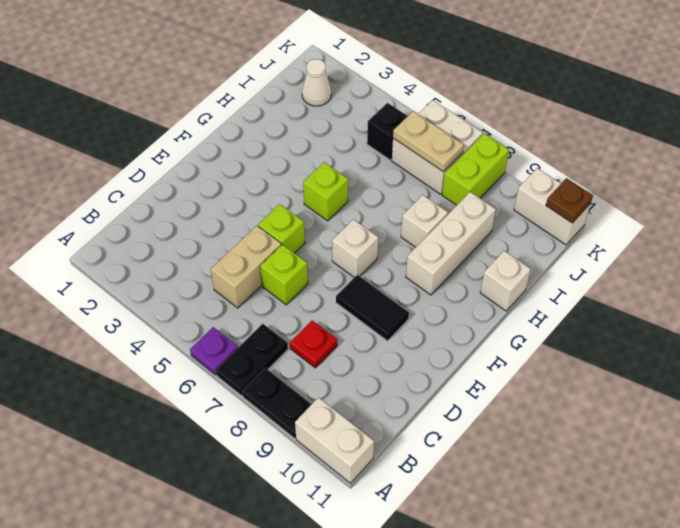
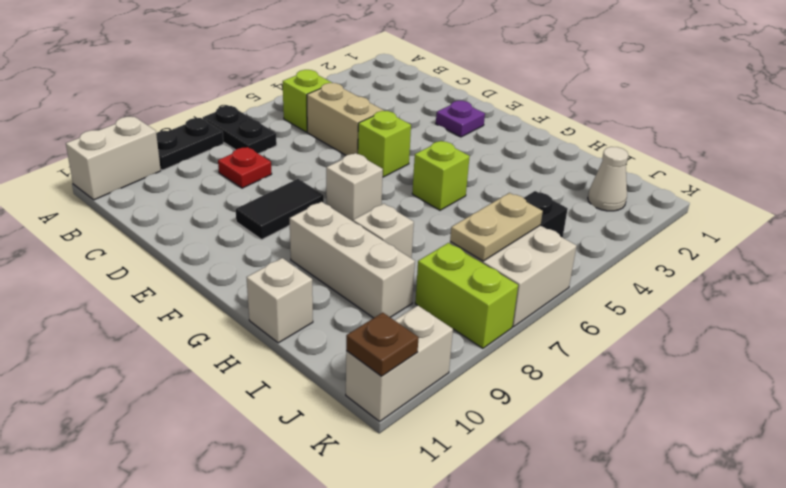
purple plate A6 level 1 -> purple plate E2 level 1
lime brick D6 level 1 -> lime brick B5 level 1

